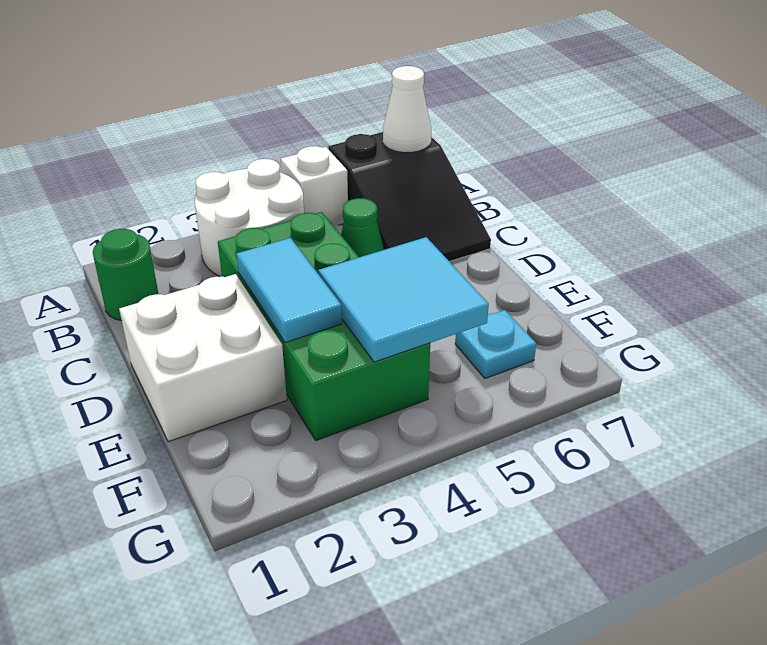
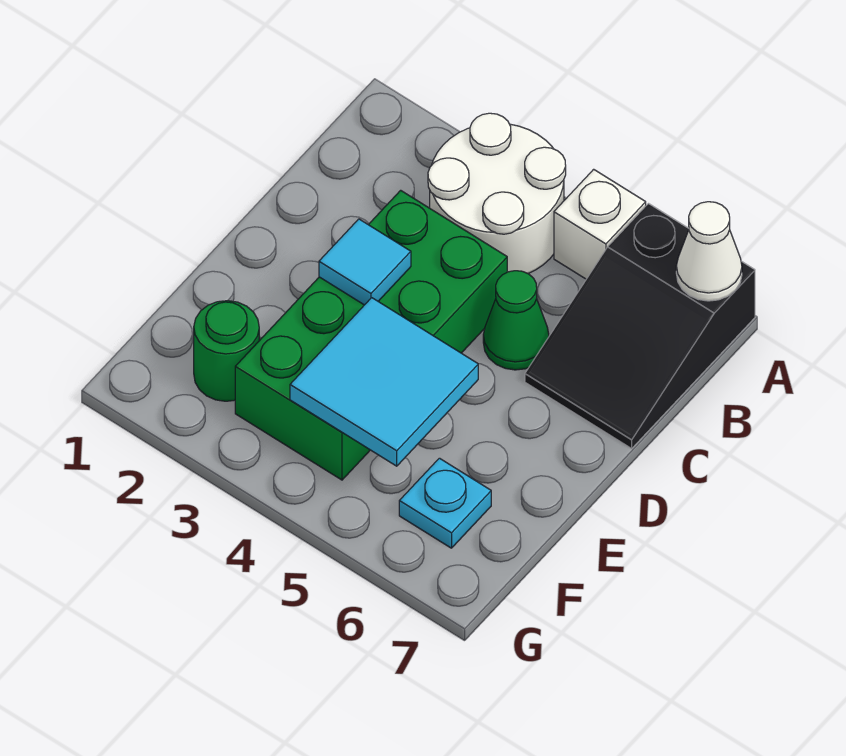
green round brick B1 level 1 -> green round brick F2 level 1
white brick D1:E2 level 1 -> none
cyan tile D3:E3 level 2 -> cyan tile D3 level 2

